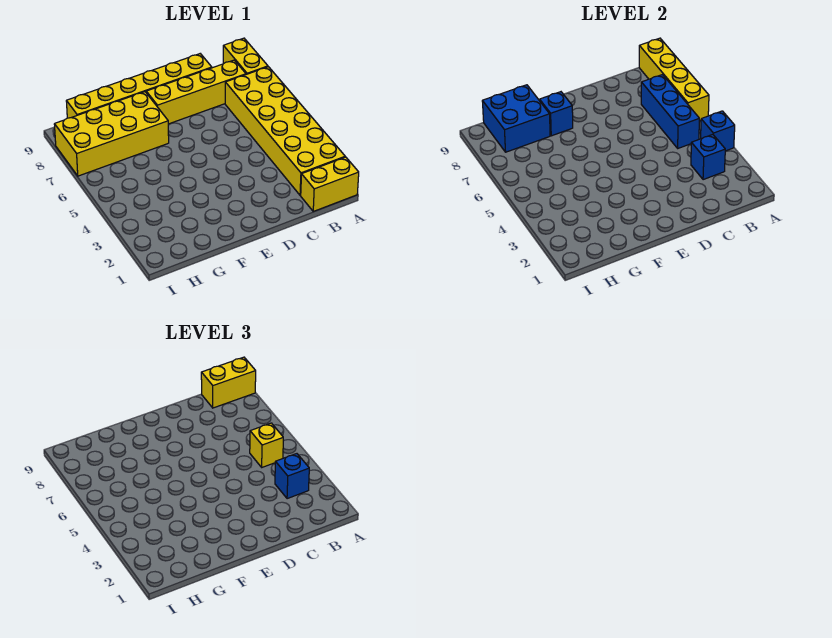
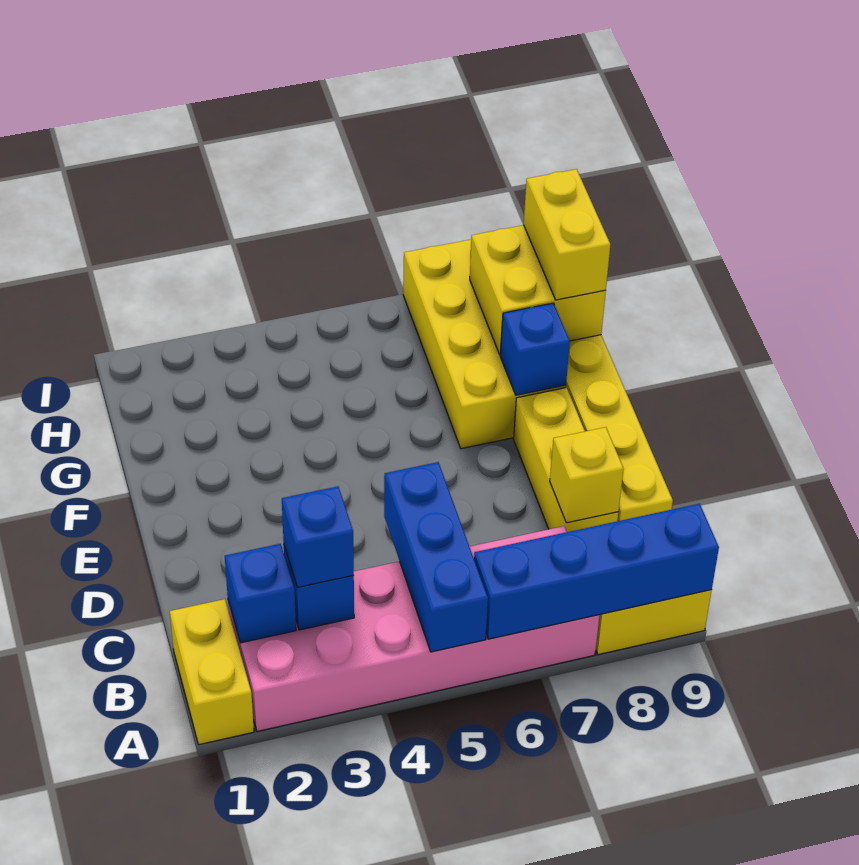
yellow brick A2:B7 level 1 -> pink brick A2:B7 level 1
blue brick A4 level 2 -> blue brick B2 level 2
yellow brick A6:A9 level 2 -> blue brick A6:A9 level 2
yellow brick A9:B9 level 3 -> yellow brick G9:H9 level 3
blue brick B5:B7 level 2 -> blue brick A5:C5 level 2
yellow brick B5 level 3 -> yellow brick C8 level 2
yellow brick B8:E8 level 1 -> yellow brick C8:E8 level 1
blue brick G8:H9 level 2 -> yellow brick G8:H9 level 2

